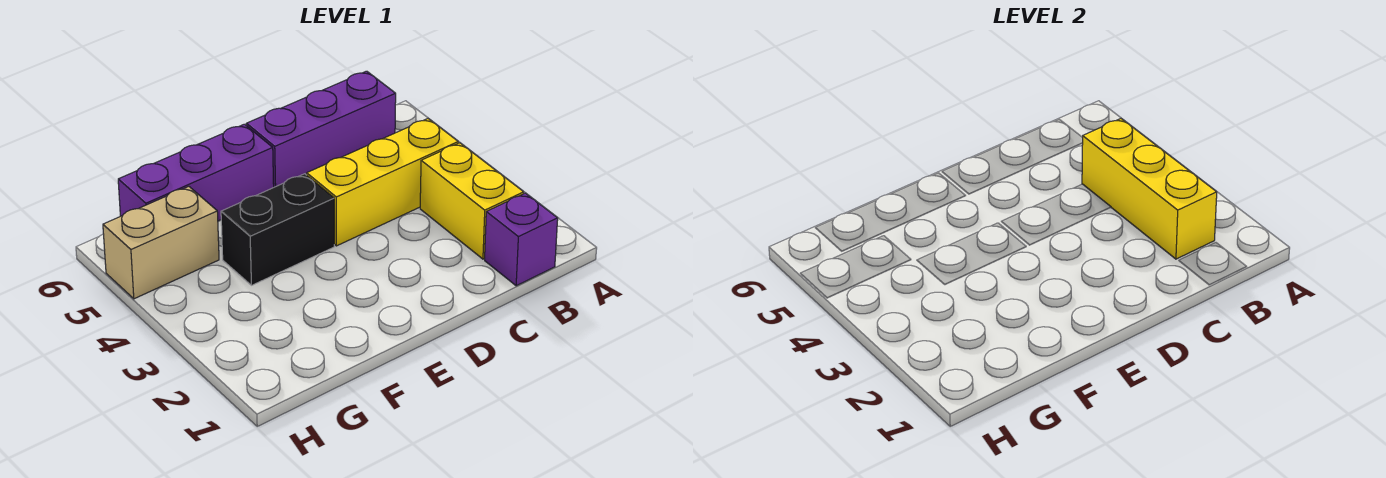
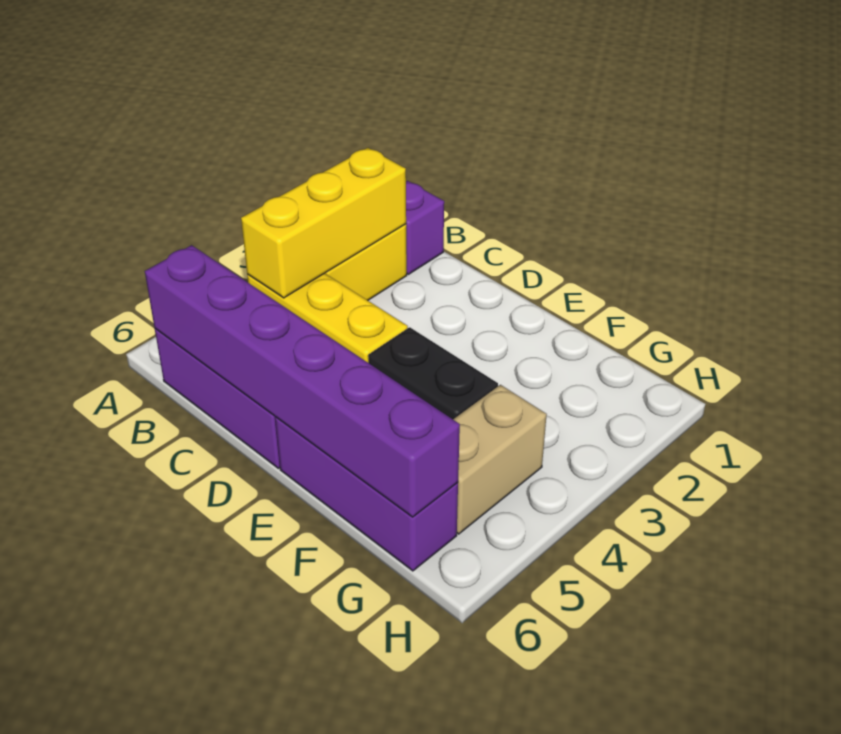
none -> purple brick B6:G6 level 2
tan brick G5:H5 level 1 -> tan brick G4:G5 level 1

